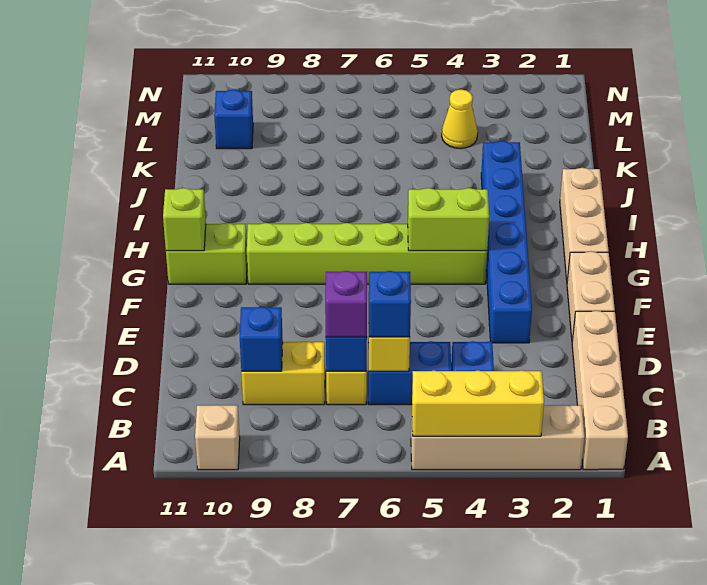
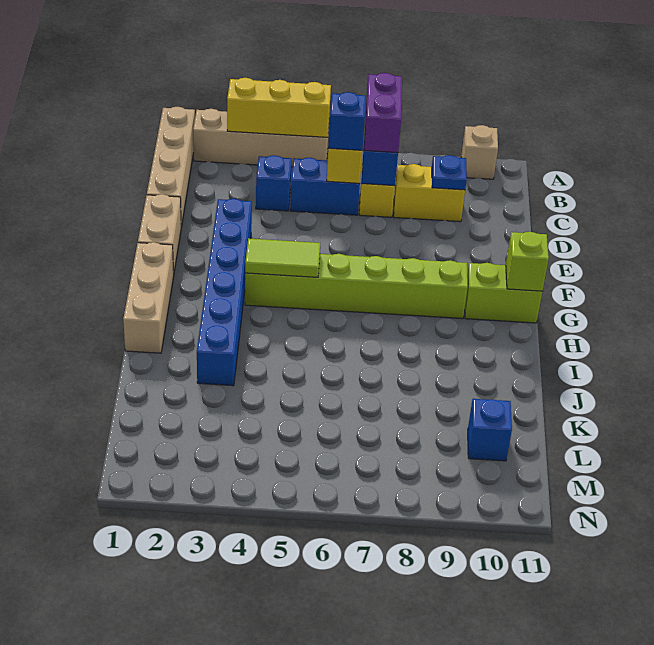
purple brick C7 level 3 -> purple brick B7:C7 level 3
blue brick C9 level 2 -> blue plate C9 level 2
lime brick G4:G5 level 2 -> lime tile G4:G5 level 2
yellow cone L4 level 1 -> none

